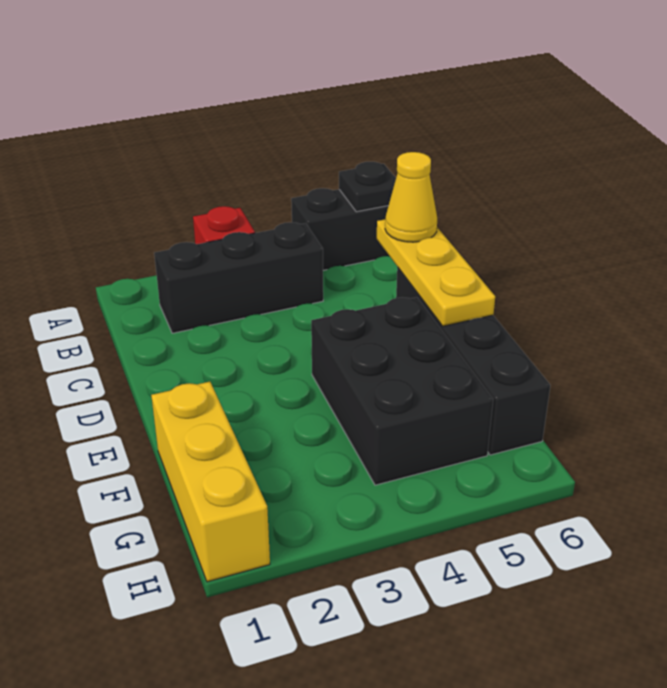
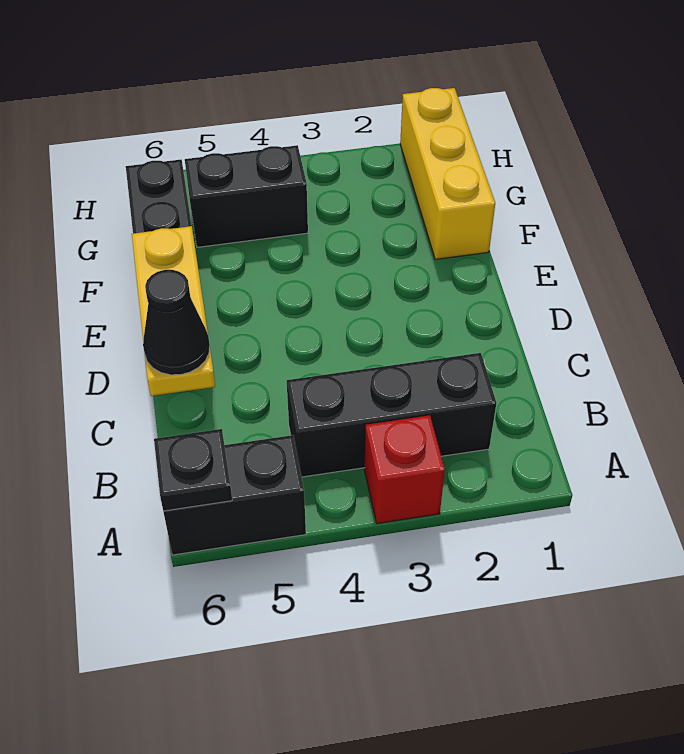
yellow cone C6 level 3 -> black cone C6 level 3
black brick E4:G5 level 1 -> black brick G4:G5 level 1

